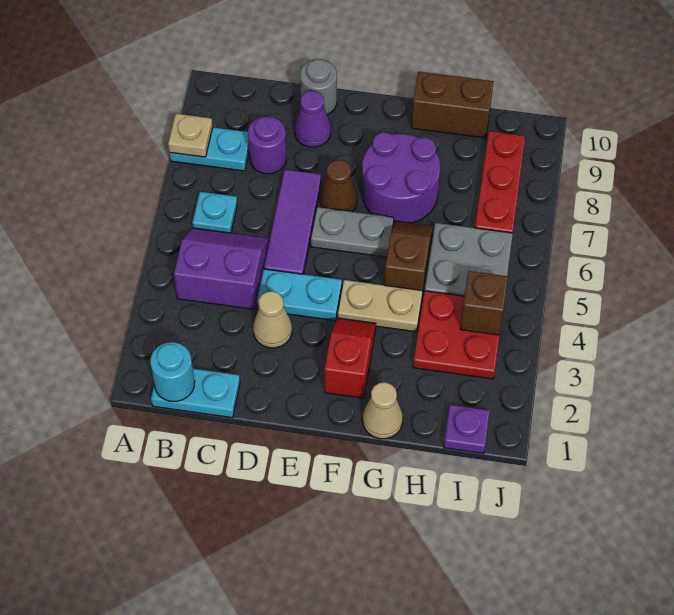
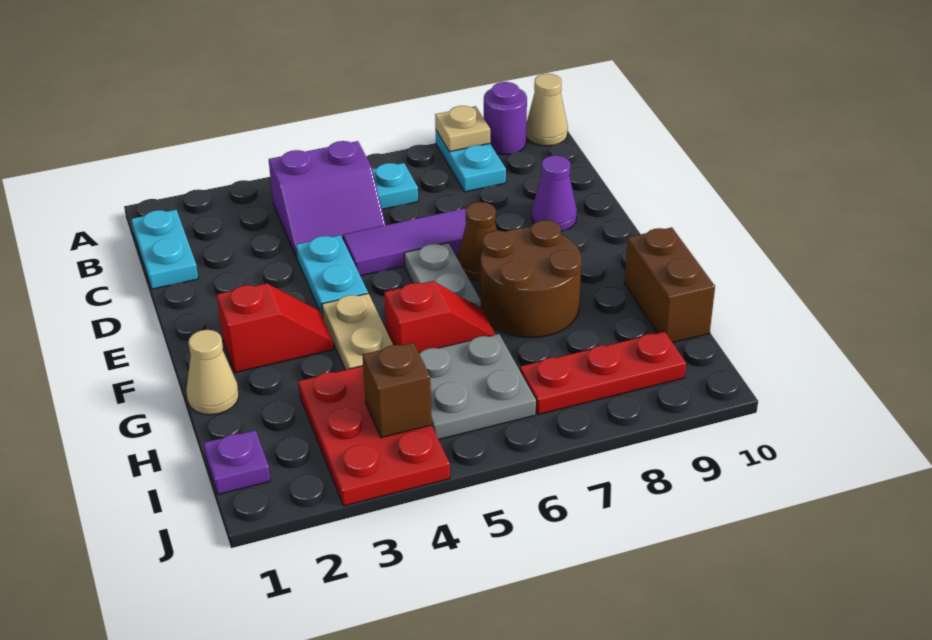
cyan round brick B1 level 2 -> none
purple slope B4:C5 level 1 top 4 -> purple slope B4:C5 level 1 top B
purple round brick C8 level 1 -> purple round brick A9 level 1
tan cone D3 level 1 -> tan cone A10 level 1
grey round brick D10 level 1 -> none
purple round brick F7:G8 level 1 -> brown round brick F7:G8 level 1
brown slope G5:G6 level 1 top 5 -> red slope G5:G6 level 1 top 5
red plate H3:I4 level 1 -> red plate H3:J4 level 1

